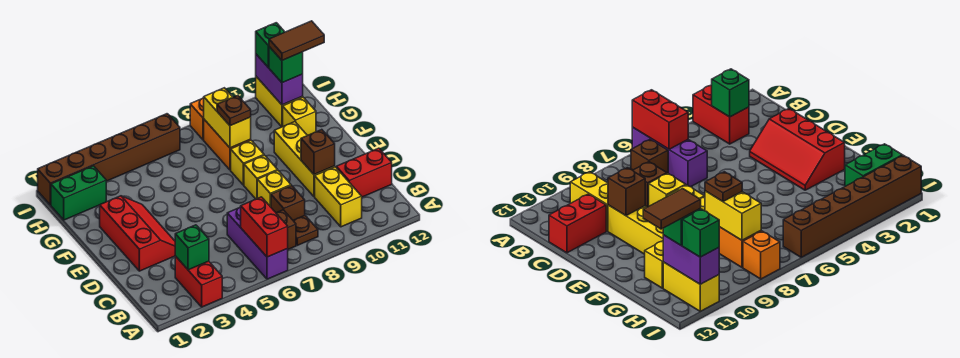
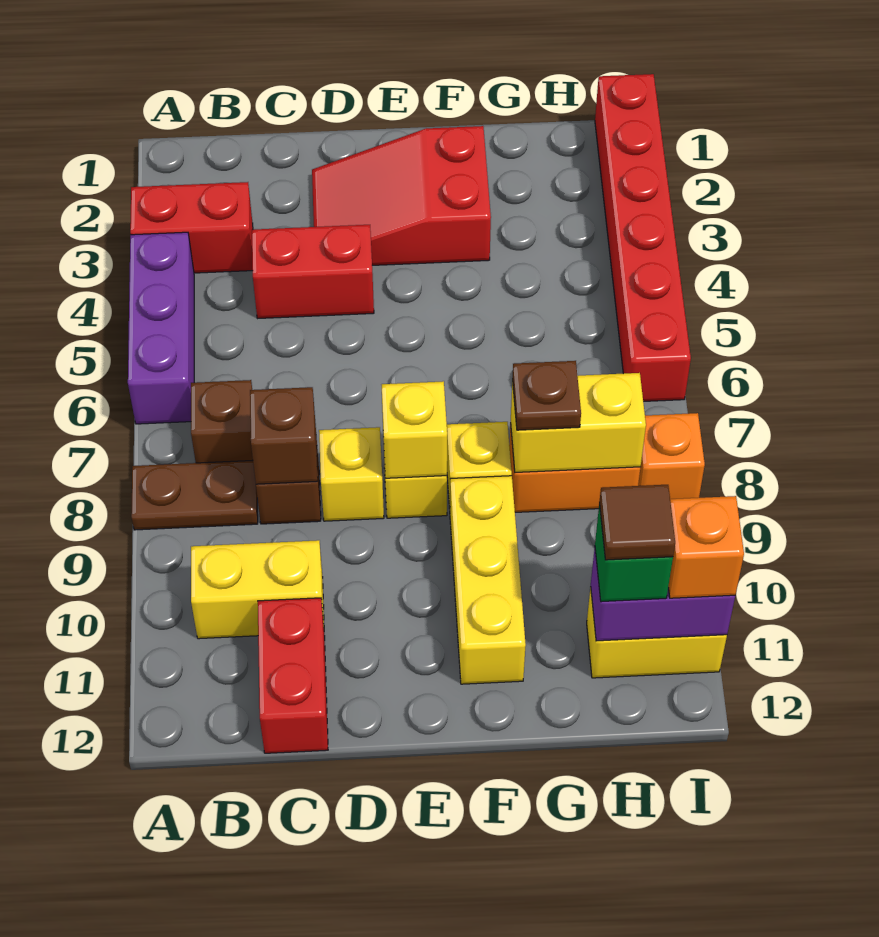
purple brick A6:C6 level 1 -> purple brick A4:A6 level 1
red brick A6:B6 level 2 -> red brick C4:D4 level 1
green brick B3 level 2 -> none
brown plate B8 level 1 -> brown plate A8:B8 level 1
red slope D2:F3 level 1 top 2 -> red slope D2:F3 level 1 top F
yellow brick D10:F10 level 1 -> yellow brick F9:F11 level 1
brown brick D10 level 2 -> brown brick C8 level 2
yellow brick G11 level 1 -> yellow brick E8 level 2
green brick H1:H2 level 1 -> none
brown tile H11:H12 level 4 -> brown tile H11 level 4
brown brick I1:I6 level 1 -> red brick I1:I6 level 1
green brick I11 level 3 -> orange brick I11 level 3

